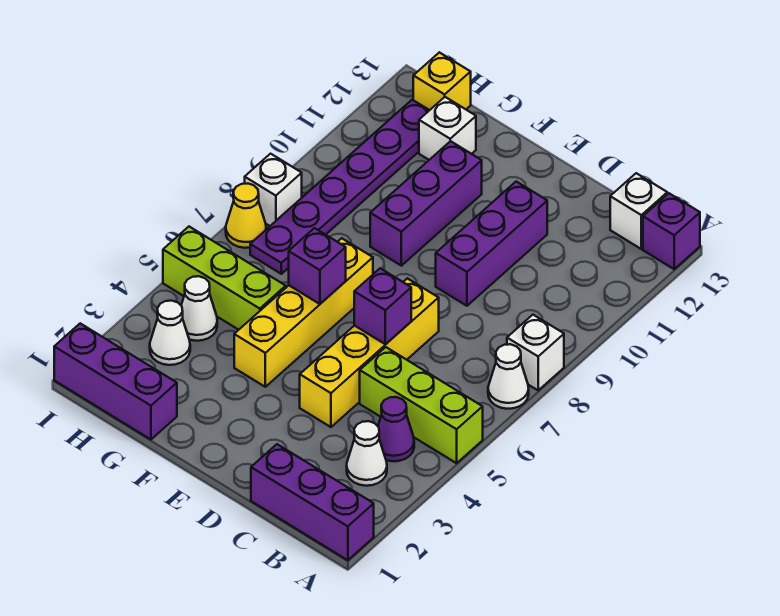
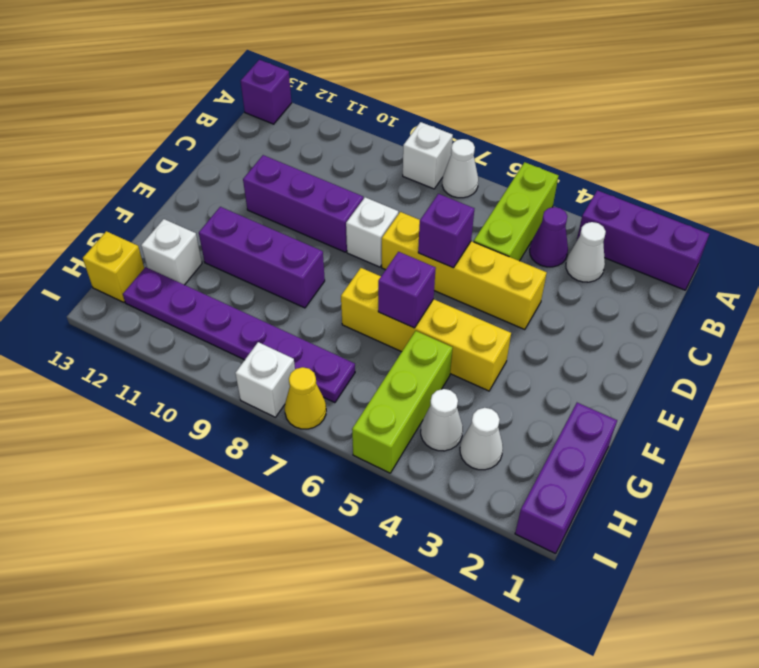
purple brick A1:C1 level 1 -> purple brick A1:A3 level 1
white brick B13 level 1 -> white brick D8 level 1

